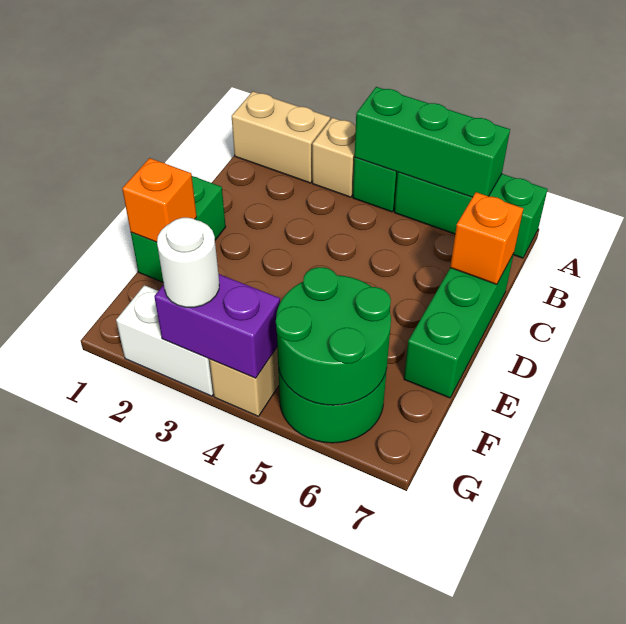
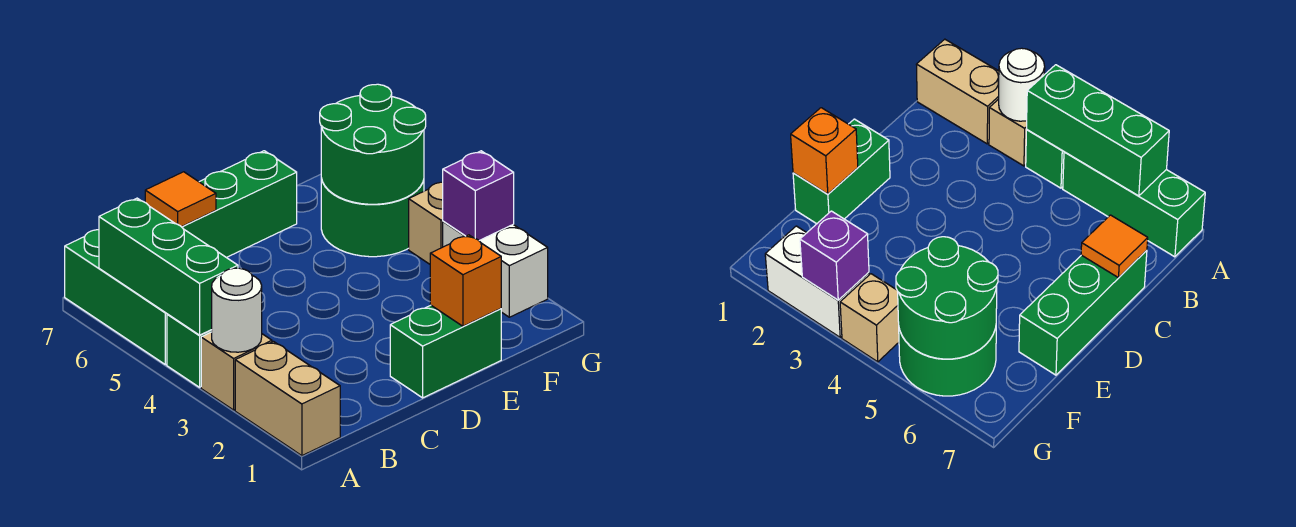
orange brick C7 level 2 -> orange tile C7 level 2
purple brick G3:G4 level 2 -> purple brick G3 level 2
white round brick G3 level 3 -> white round brick A3 level 2

